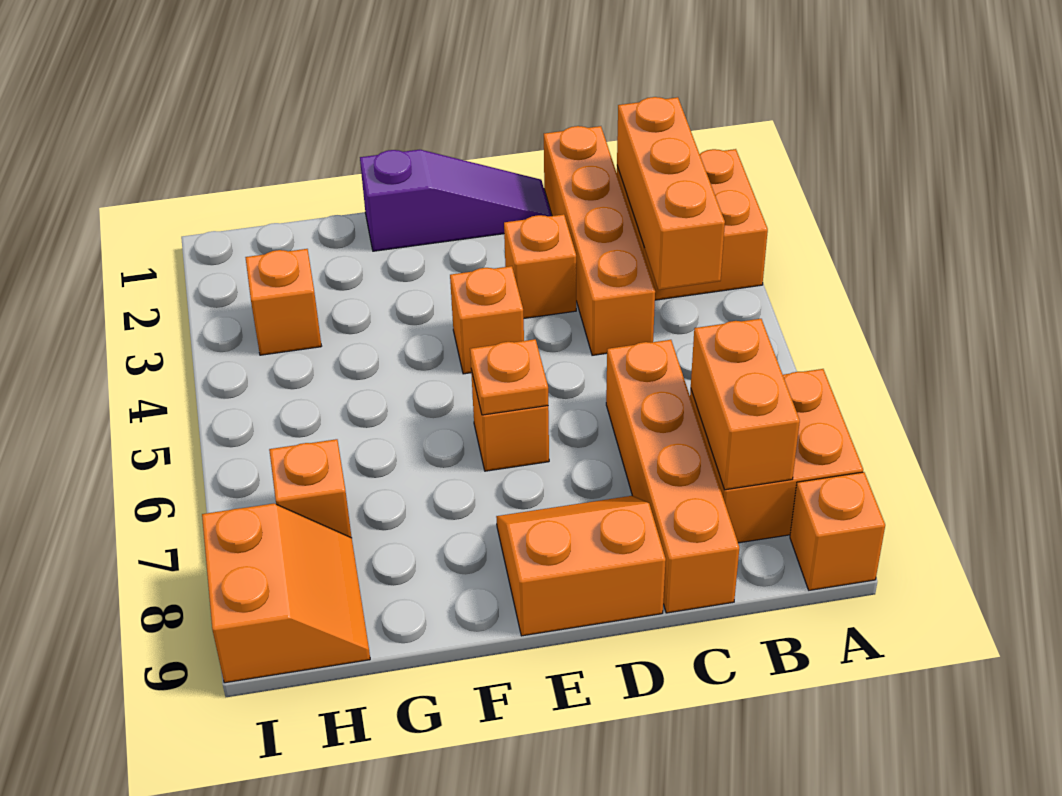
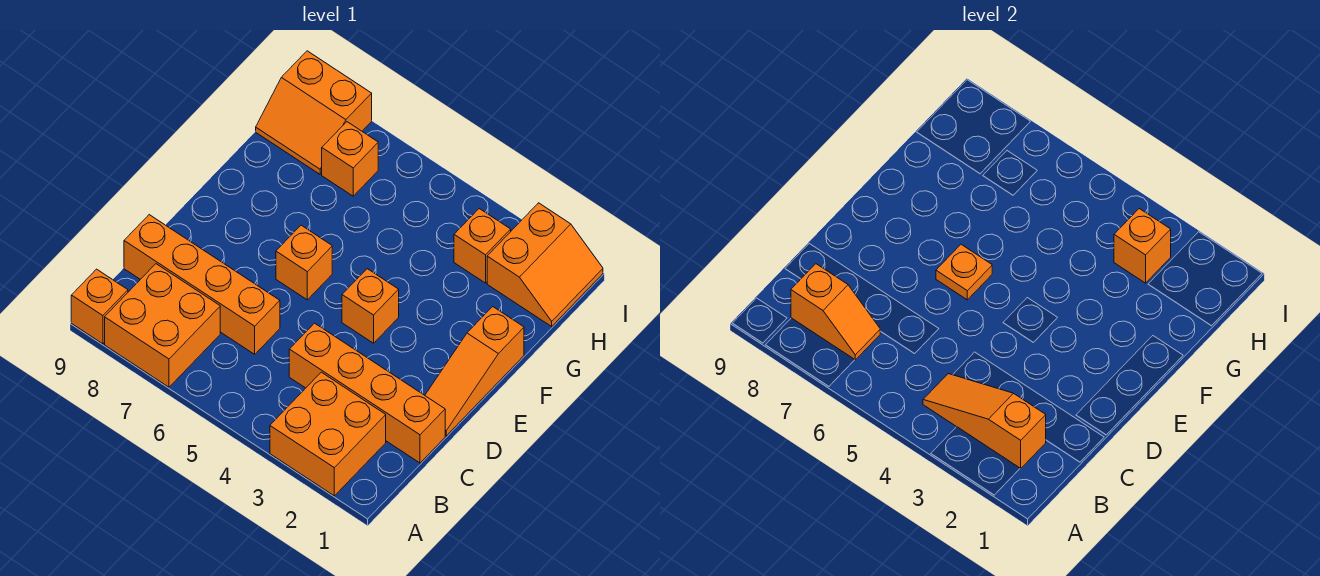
orange brick B2:B4 level 2 -> orange slope B2:B4 level 2 top 2
orange brick B7:B8 level 2 -> orange slope B7:B8 level 2 top 8
purple slope D1:F1 level 1 top F -> orange slope D1:F1 level 1 top F
orange brick D3 level 1 -> orange brick H3 level 2
orange slope D8:E9 level 1 top 9 -> orange slope H1:I2 level 1 top 2

